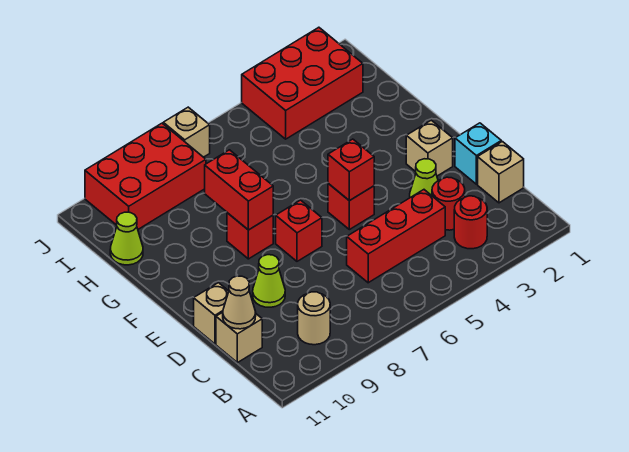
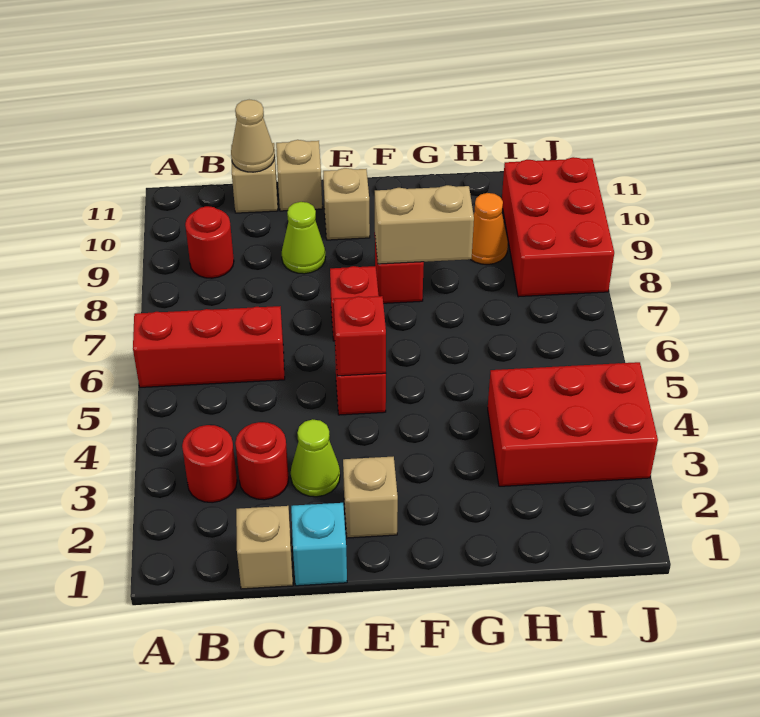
tan round brick B9 level 1 -> red round brick B9 level 1
red brick C4:C6 level 1 -> red brick A6:C6 level 1
red brick F8:G8 level 2 -> tan brick F8:G8 level 2
none -> orange cone H9 level 1
lime cone H11 level 1 -> none
red brick I2:J4 level 1 -> red brick H3:J4 level 1
tan brick J7 level 1 -> tan brick E10 level 1

